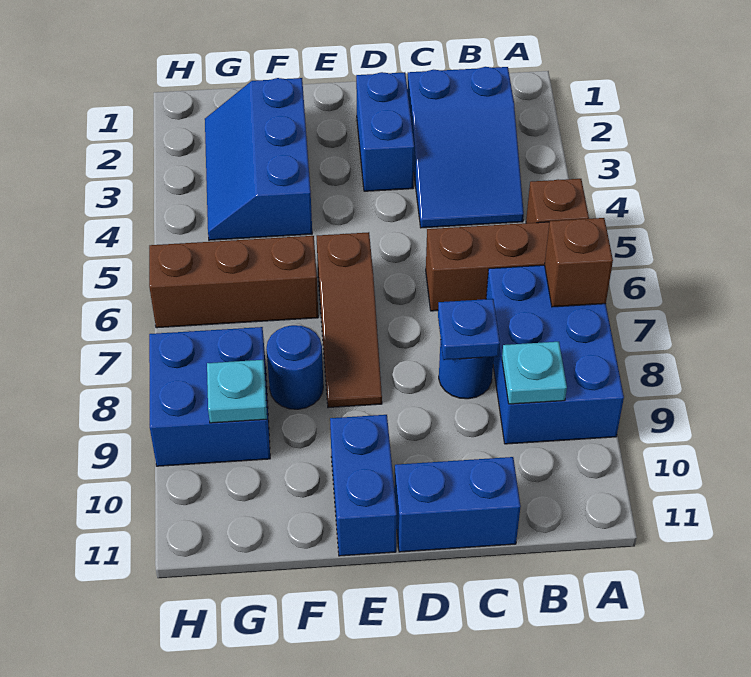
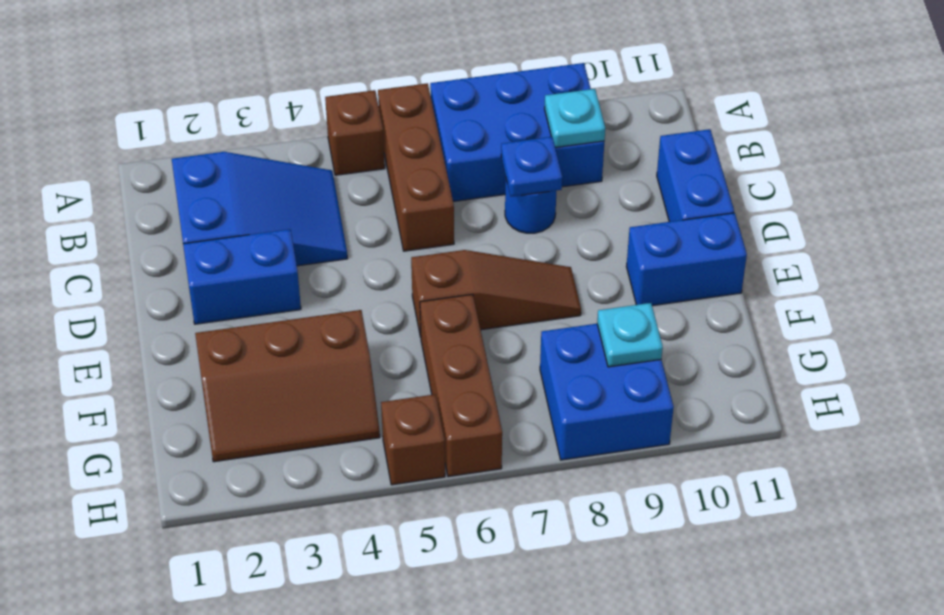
brown brick A7 level 2 -> brown brick H5 level 1
blue slope F2:G4 level 1 top F -> brown slope F2:G4 level 1 top F
blue round brick F8 level 1 -> none

